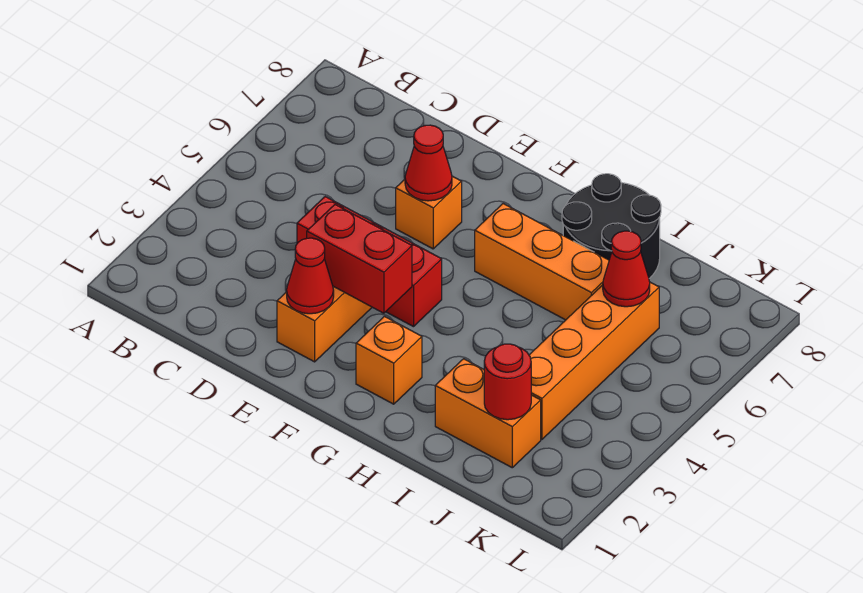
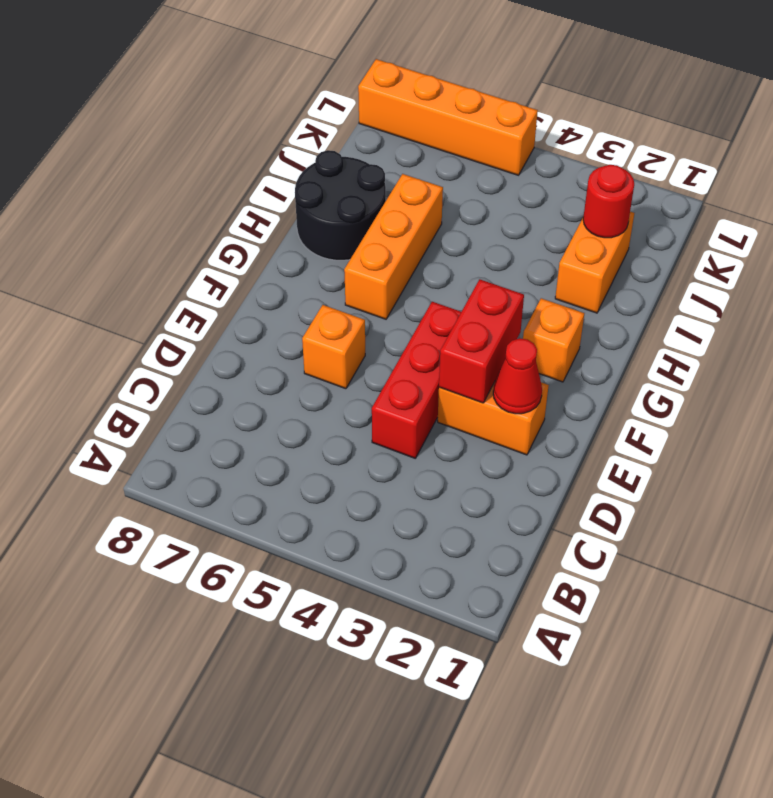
red cone E6 level 2 -> none
orange brick J3:J6 level 1 -> orange brick L5:L8 level 1
red cone J6 level 2 -> none

